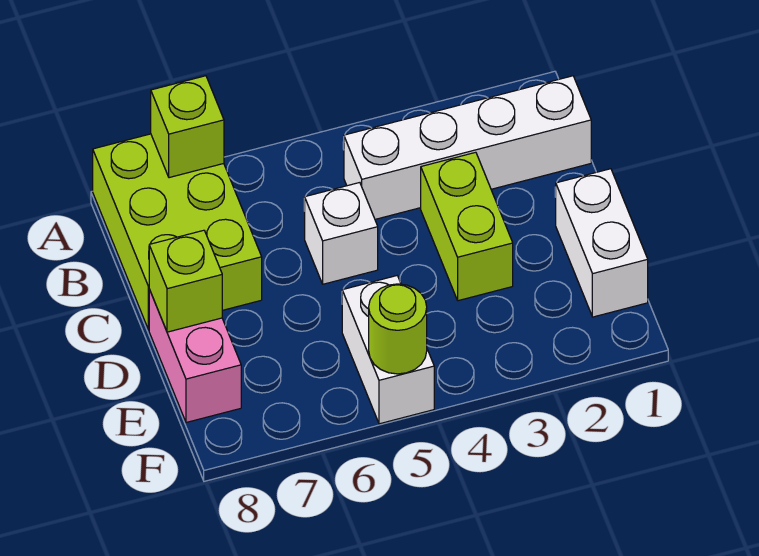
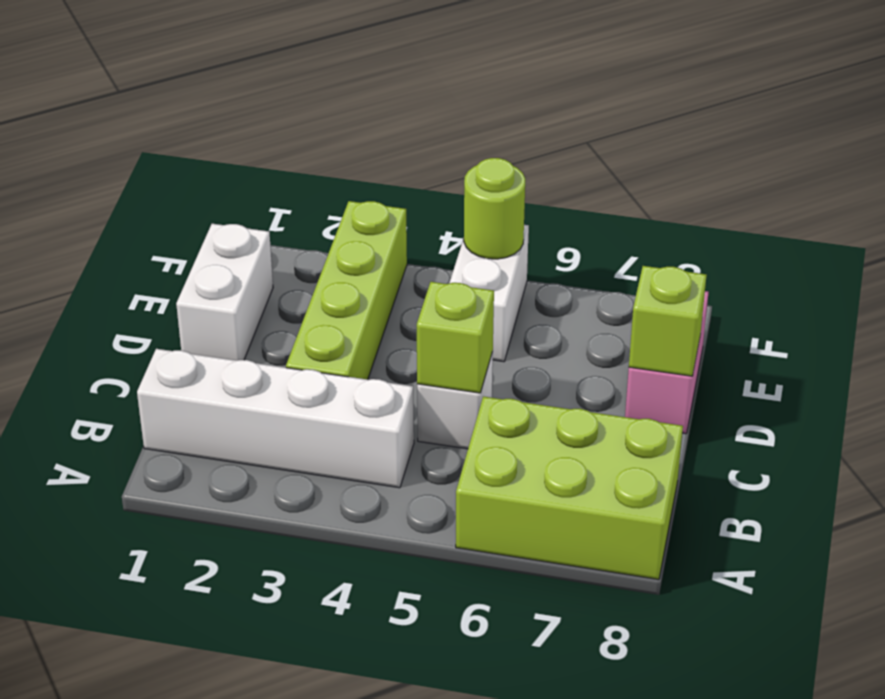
lime brick A7:C8 level 1 -> lime brick A6:B8 level 1
lime brick A7 level 2 -> lime brick C5 level 2
lime brick C3:D3 level 1 -> lime brick C3:F3 level 1

